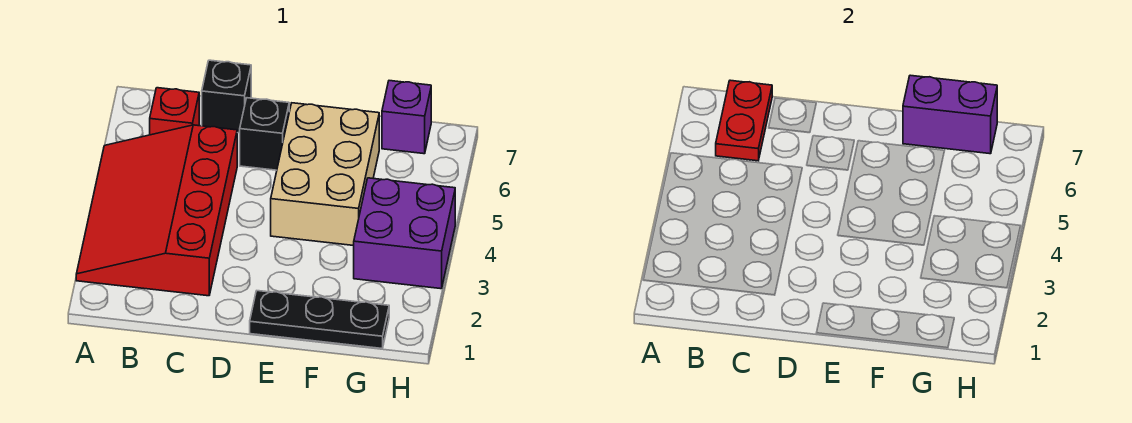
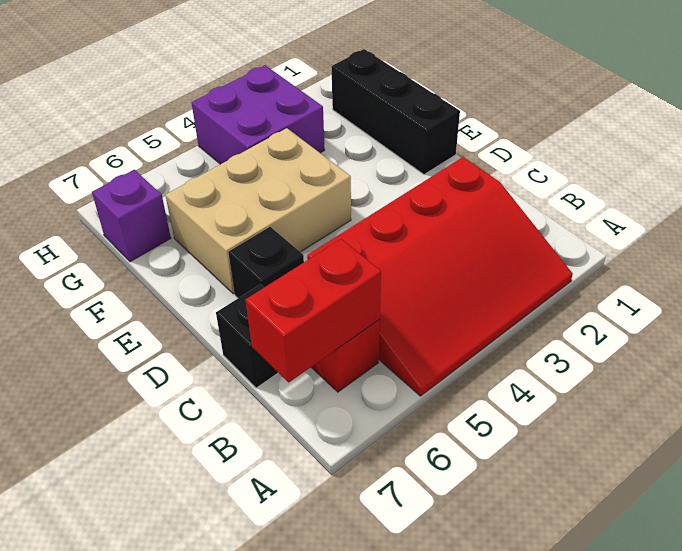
red plate B6:B7 level 2 -> red brick B6:B7 level 2
black plate E1:G1 level 1 -> black brick E1:G1 level 1
purple brick F7:G7 level 2 -> none

